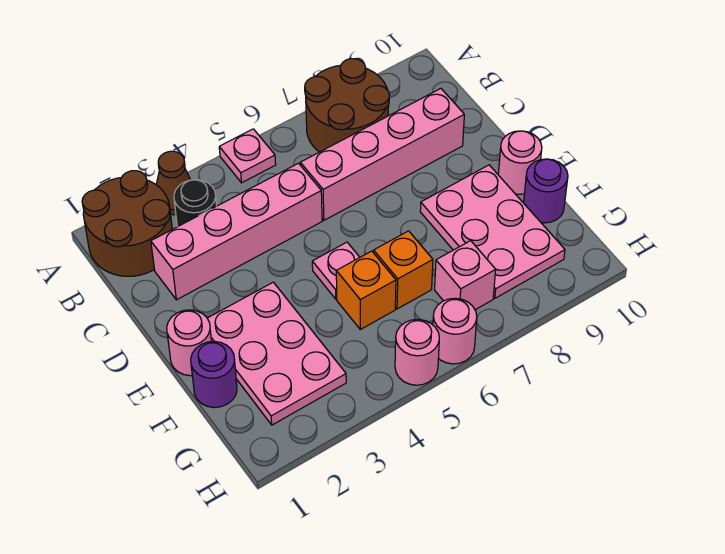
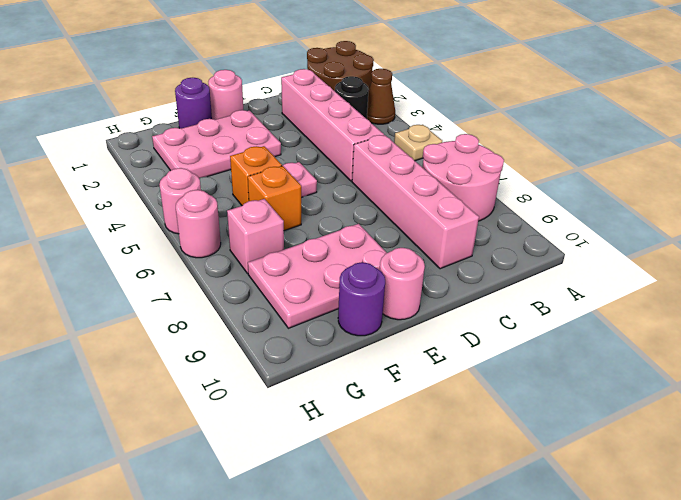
pink plate A5 level 1 -> tan plate A5 level 1
brown round brick A7:B8 level 1 -> pink round brick A7:B8 level 1

